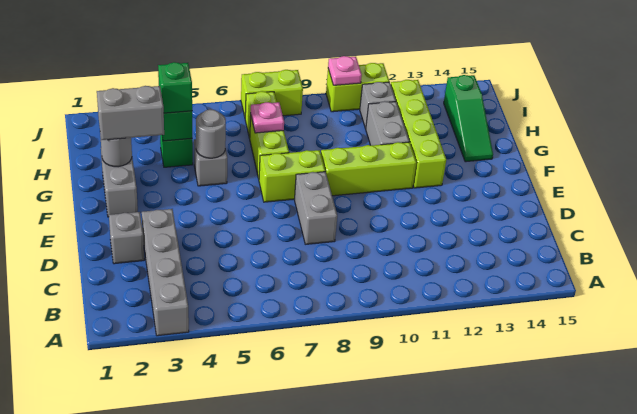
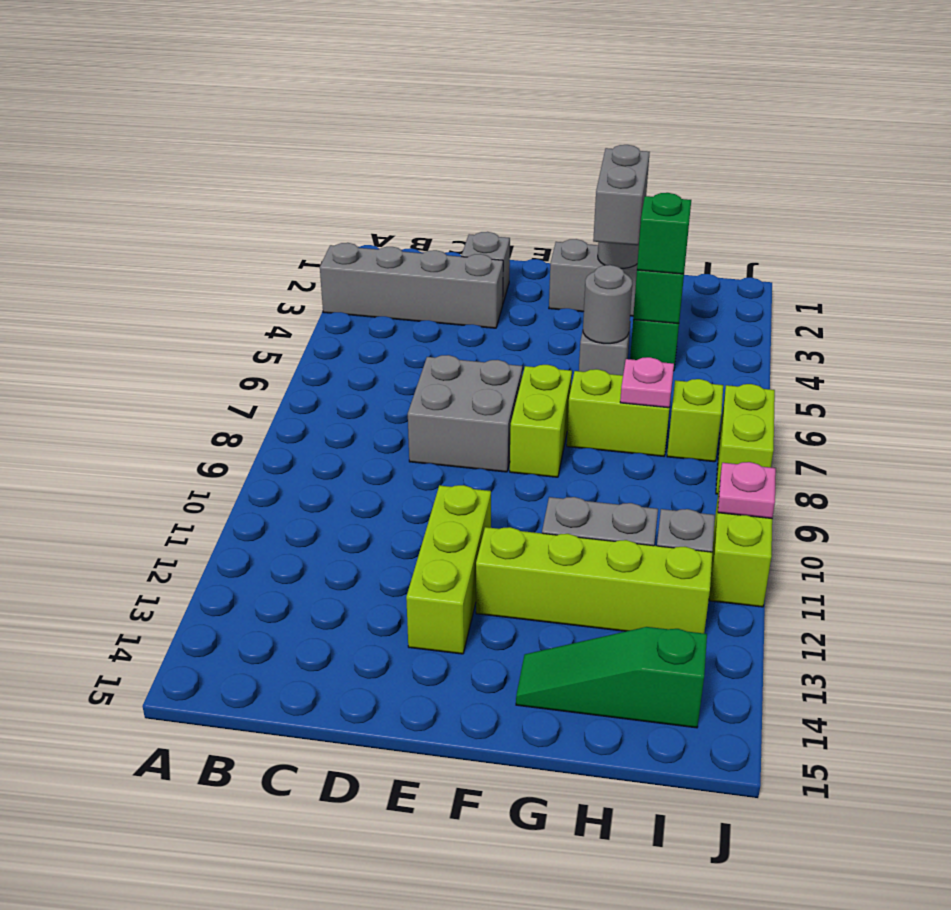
grey brick D8:E8 level 1 -> grey brick D7:E8 level 1
lime brick F9:F11 level 1 -> lime brick E11:E13 level 1

